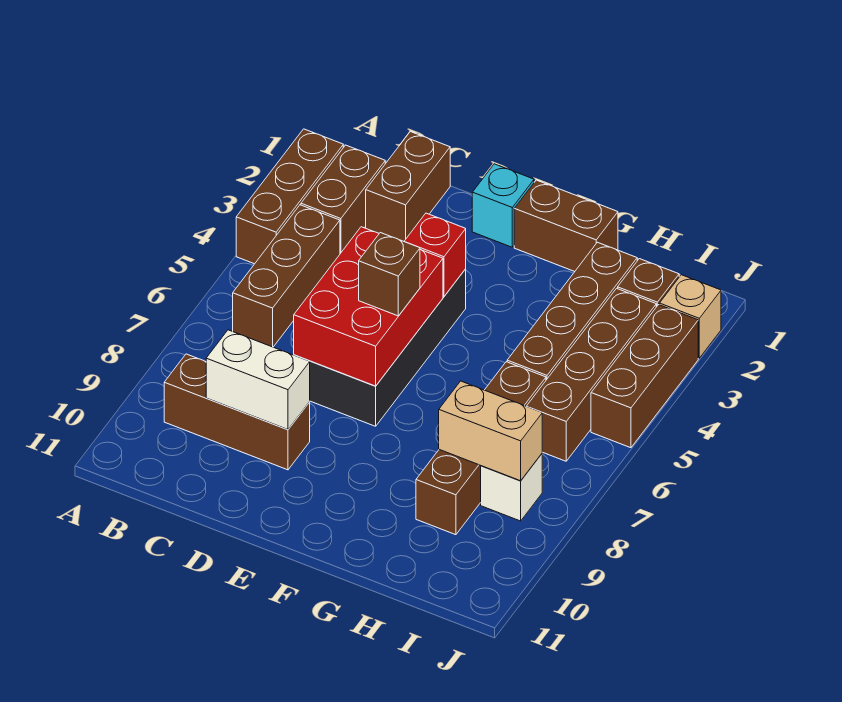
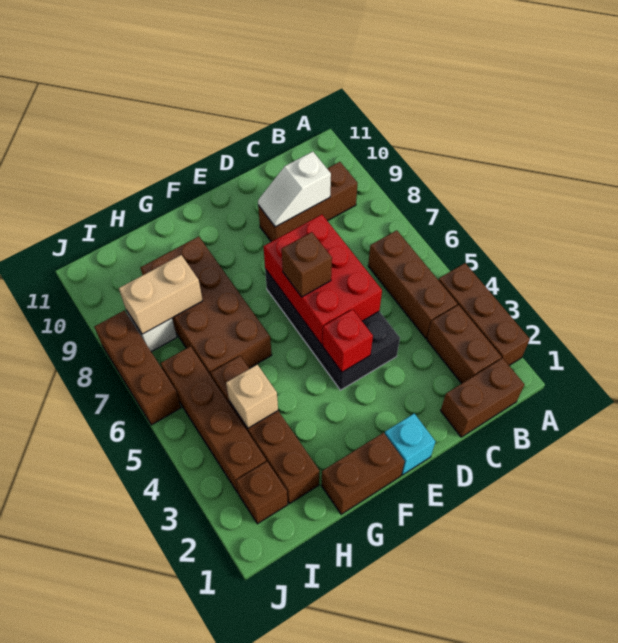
brown brick C1:C2 level 1 -> brown brick B1:C1 level 1
white brick C9:D9 level 2 -> white slope C9:D9 level 2 top C
brown brick H6:H9 level 1 -> brown brick G6:H9 level 1
tan brick J2 level 1 -> tan brick H4 level 2
brown brick J3:J5 level 1 -> brown brick J6:J8 level 1

